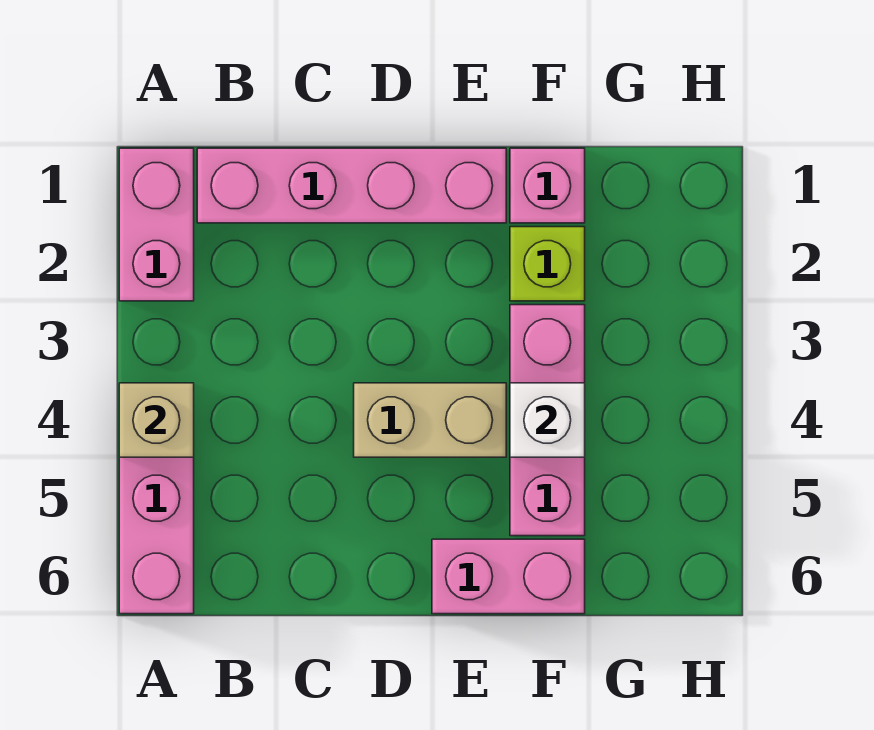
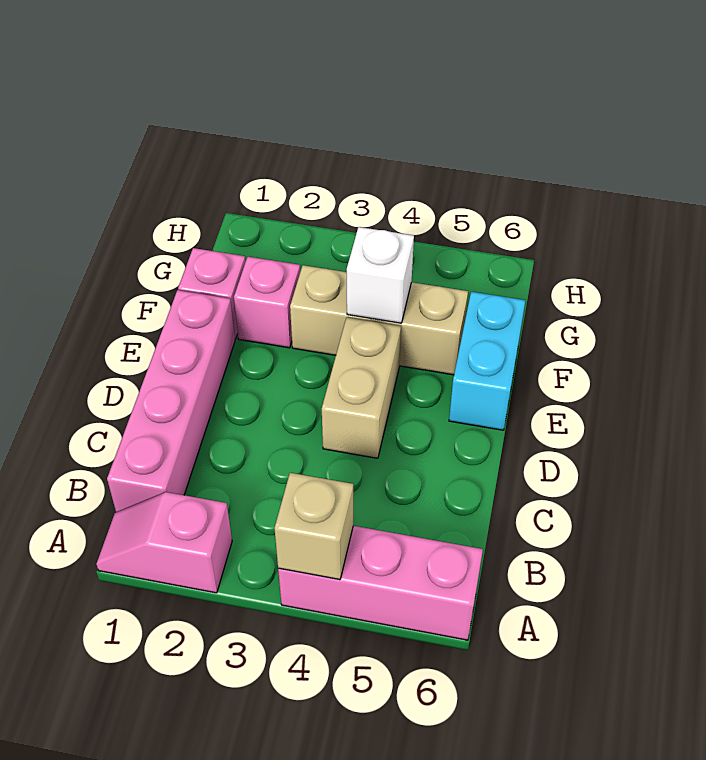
pink brick A1:A2 level 1 -> pink slope A1:A2 level 1 top 2
pink brick E6:F6 level 1 -> cyan brick E6:F6 level 1
lime brick F2 level 1 -> pink brick F2 level 1
pink brick F3:F5 level 1 -> tan brick F3:F5 level 1

